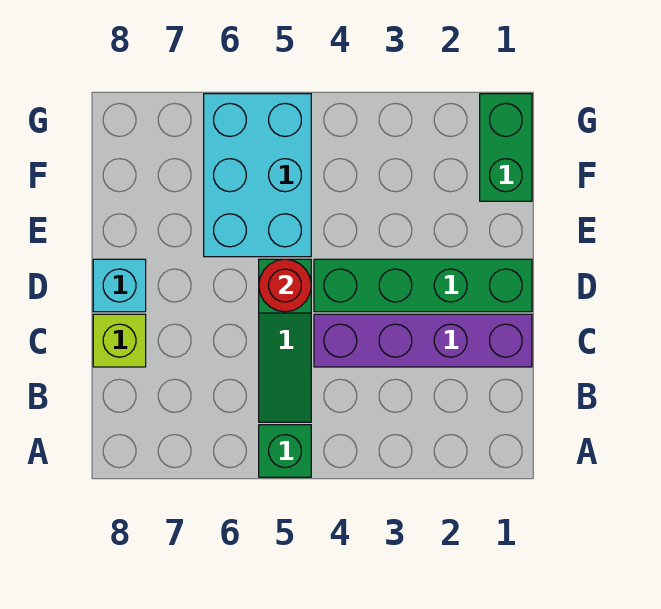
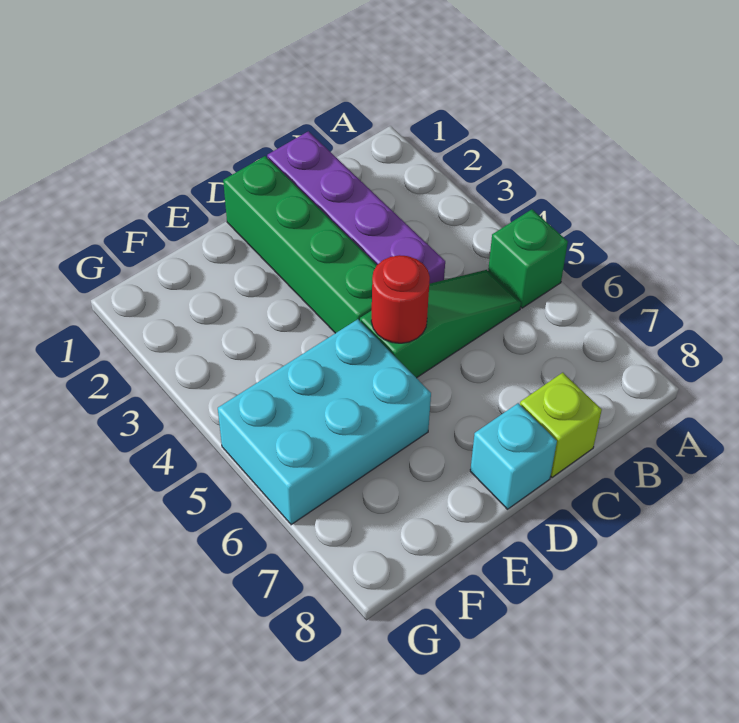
green brick F1:G1 level 1 -> none

